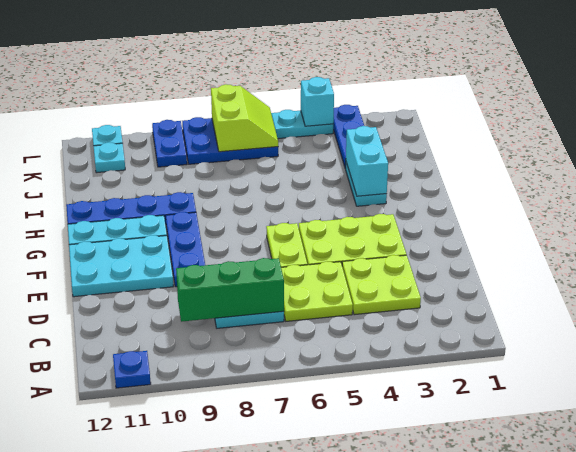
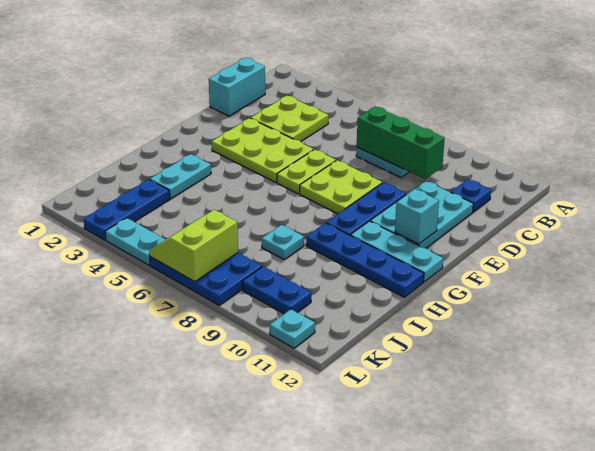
blue plate A11 level 1 -> blue plate C11 level 1
lime plate C5:D6 level 1 -> lime plate E7:F8 level 1
cyan plate E10:F12 level 1 -> cyan plate D10:F11 level 1
cyan brick H3:I3 level 2 -> cyan brick C1:D1 level 1
blue plate K9:L9 level 1 -> blue plate K9:K10 level 1
cyan plate K11 level 1 -> cyan plate I8 level 1
cyan brick L4 level 2 -> cyan brick F11 level 2

